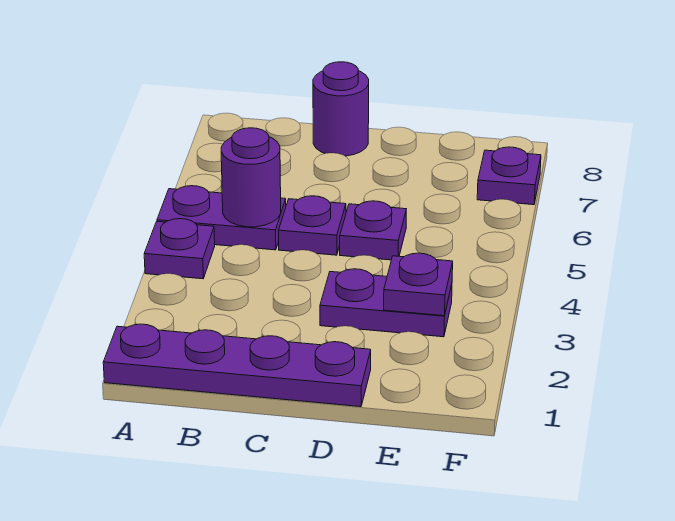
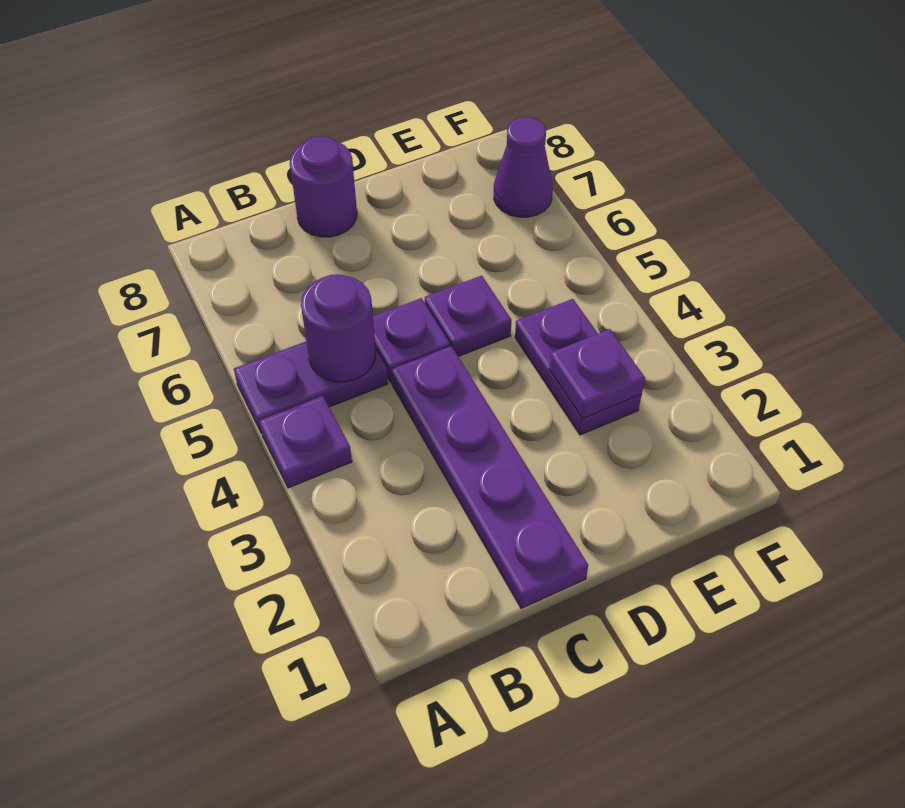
purple plate A1:D1 level 1 -> purple plate C1:C4 level 1
purple plate D3:E3 level 1 -> purple plate E3:E4 level 1
purple plate F7 level 1 -> purple cone F7 level 1

